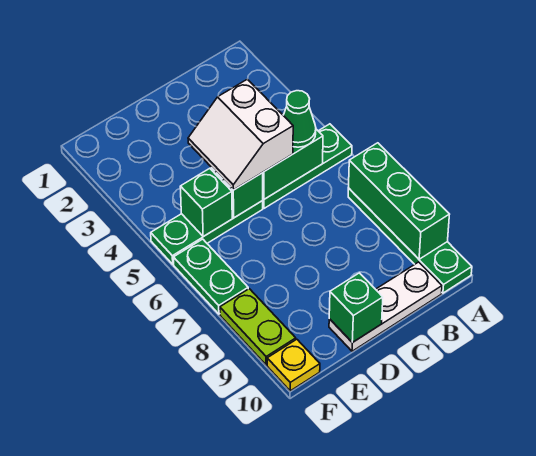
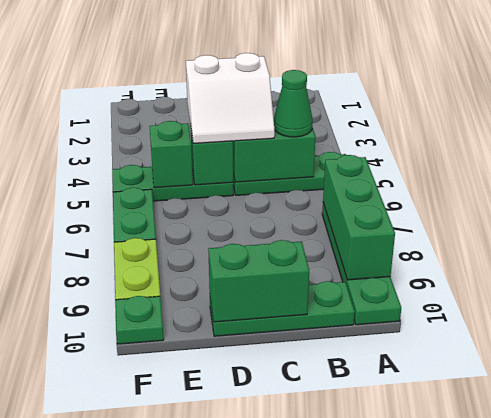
white plate B10:D10 level 1 -> green plate B10:D10 level 1
white slope C4:D5 level 3 top C -> white slope C4:D5 level 3 top 4
green brick D10 level 2 -> green brick C10:D10 level 2
yellow plate F10 level 1 -> green plate F10 level 1

